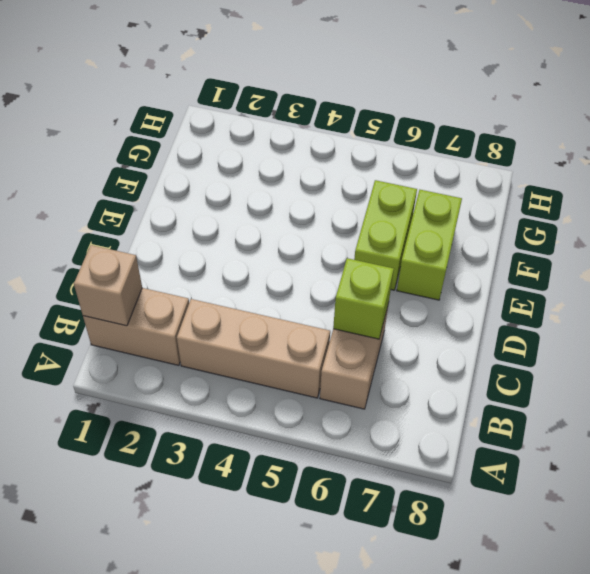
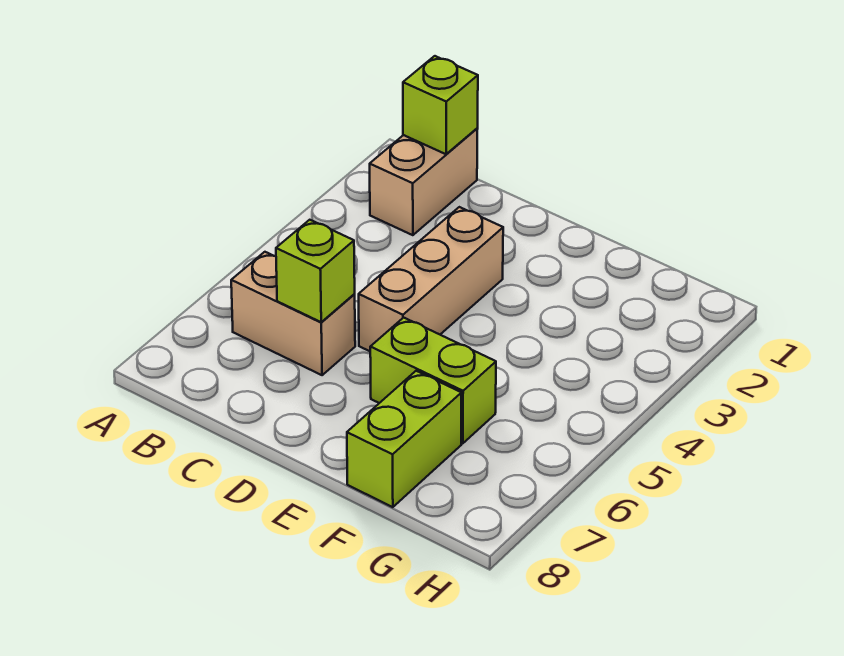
tan brick B1 level 2 -> lime brick B1 level 2
tan brick B3:B5 level 1 -> tan brick D3:D5 level 1
lime brick E7:F7 level 1 -> lime brick F7:F8 level 1

